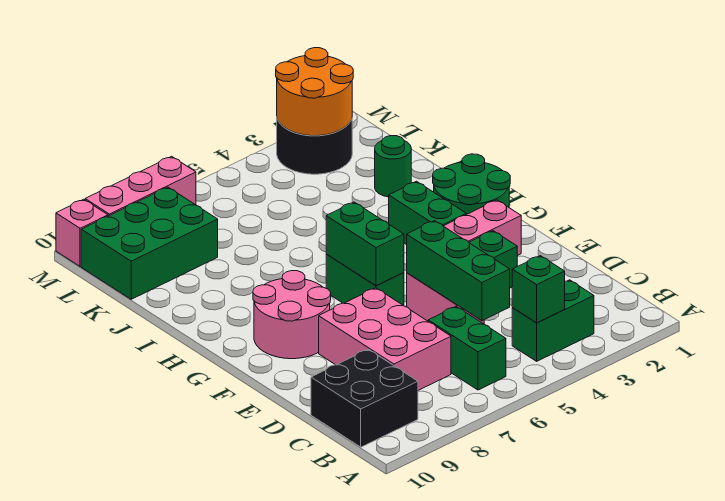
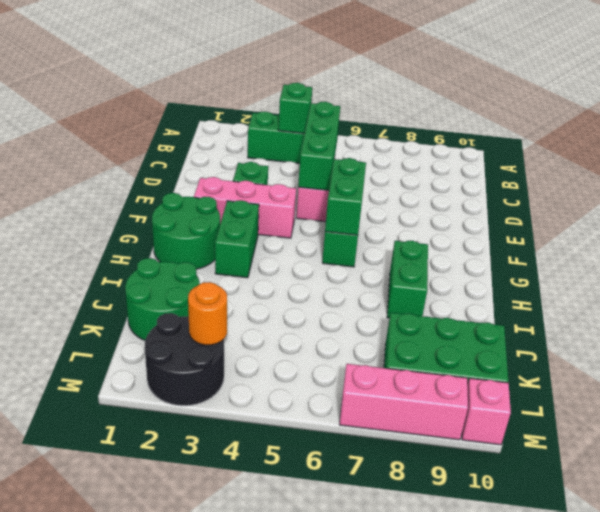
green brick B6:C6 level 1 -> green brick H8:I8 level 1
black brick B9:C10 level 1 -> none
pink brick C7:E8 level 1 -> none
pink round brick F8:G9 level 1 -> none
green round brick J2 level 1 -> green round brick J1:K2 level 1
orange round brick L2:M3 level 2 -> orange round brick L3 level 2

